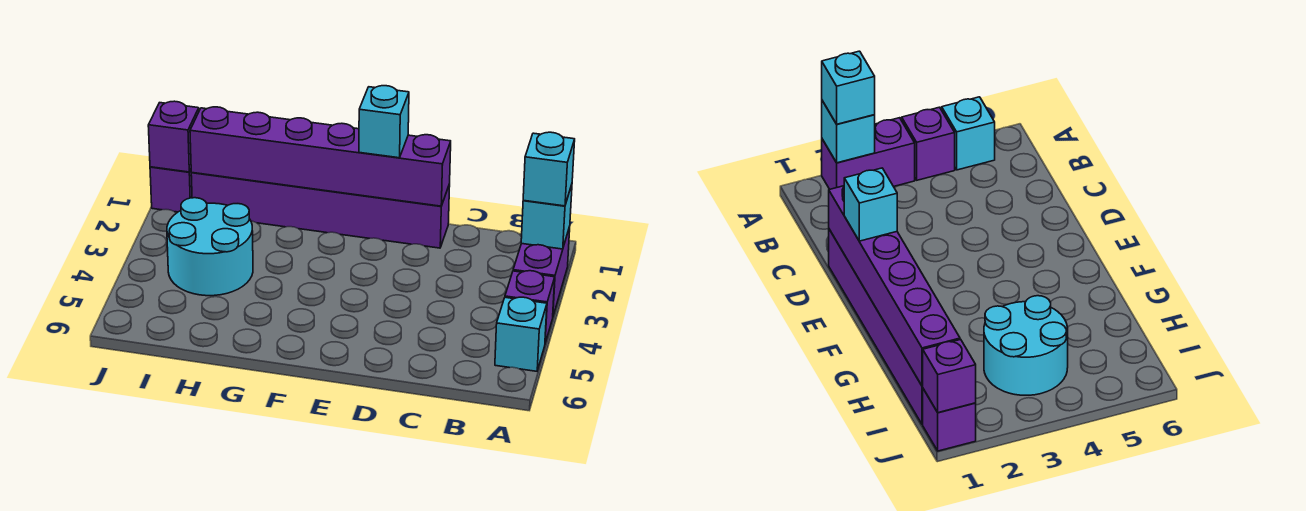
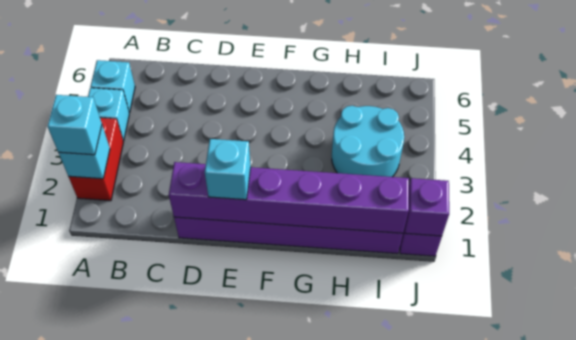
purple brick A2:A3 level 1 -> red brick A2:A3 level 1
purple brick A4 level 1 -> cyan brick A4 level 1

